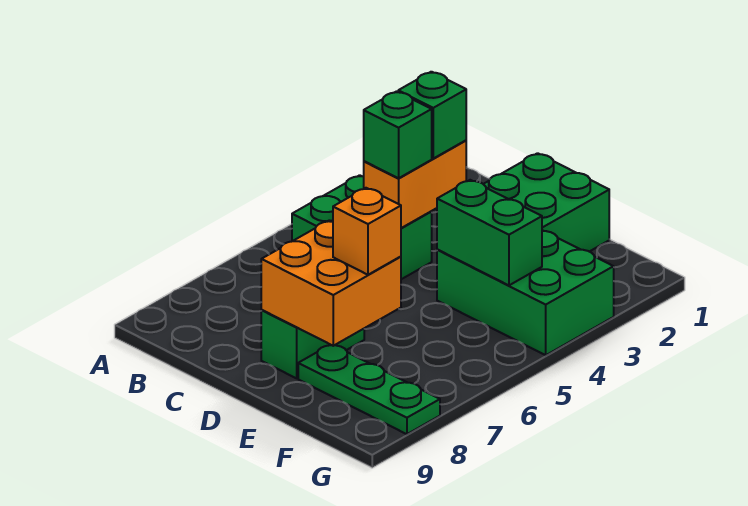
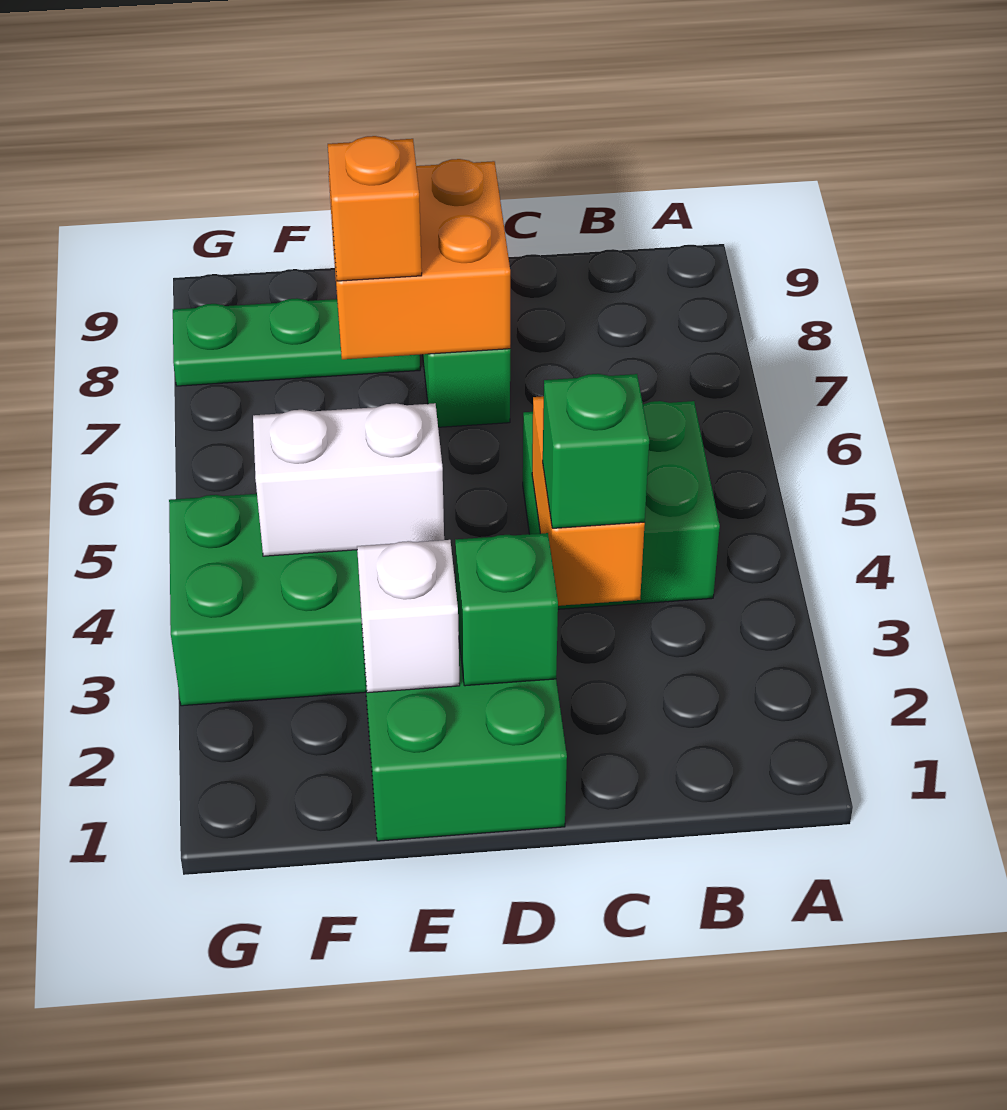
green brick C4 level 3 -> green brick D2 level 2
none -> white brick E2 level 2
green brick E4:F4 level 2 -> white brick E4:F4 level 2

